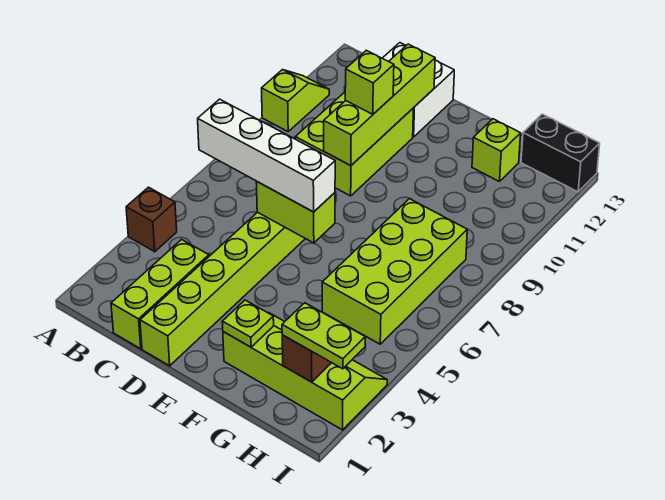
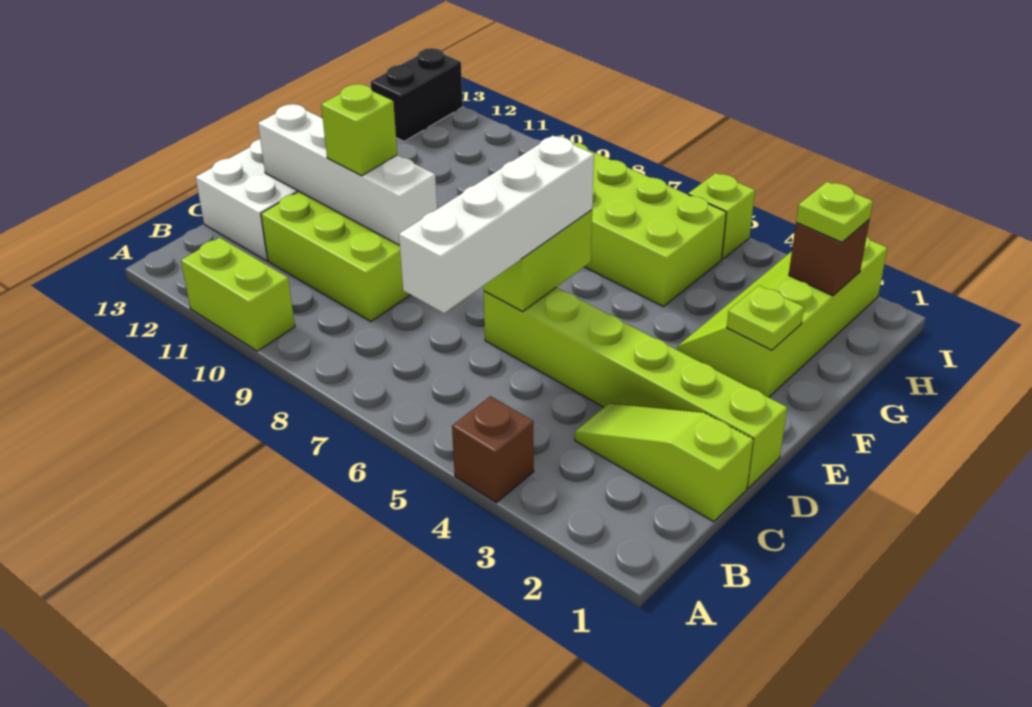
lime slope A10:A11 level 1 top 10 -> lime brick A10:A11 level 1
lime brick C1:C3 level 1 -> lime slope C1:C3 level 1 top 1
lime brick D9:D12 level 2 -> white brick D9:D12 level 2
lime brick G12 level 1 -> lime brick I5 level 1
lime plate H2:I2 level 3 -> lime plate H2 level 3

